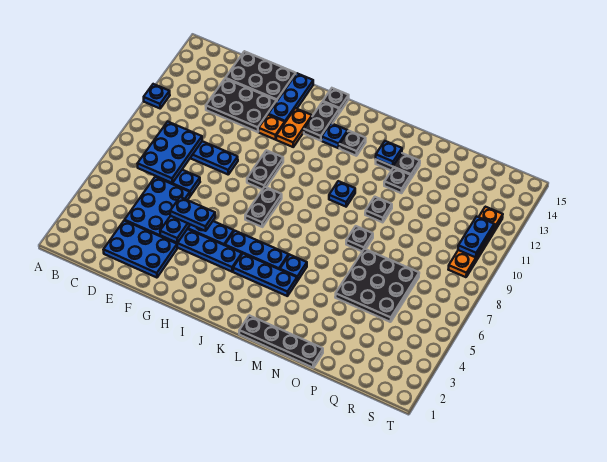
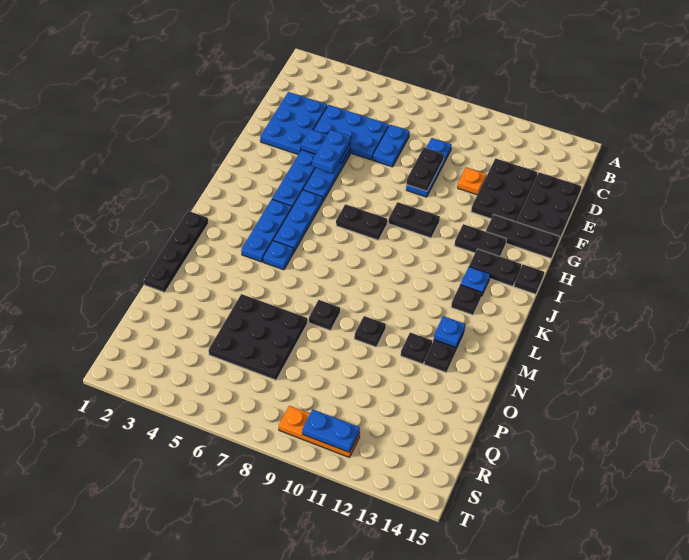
blue plate A11 level 1 -> none
blue plate C7:D9 level 2 -> none
none -> black plate E9:F9 level 2
orange plate G12 level 1 -> orange plate E11 level 1
blue plate G13:G15 level 1 -> black plate G13:G15 level 1
orange plate H12:H13 level 1 -> black plate H12:H13 level 1
blue plate L10 level 1 -> none
orange plate S9:S12 level 1 -> orange plate S9:S11 level 1

